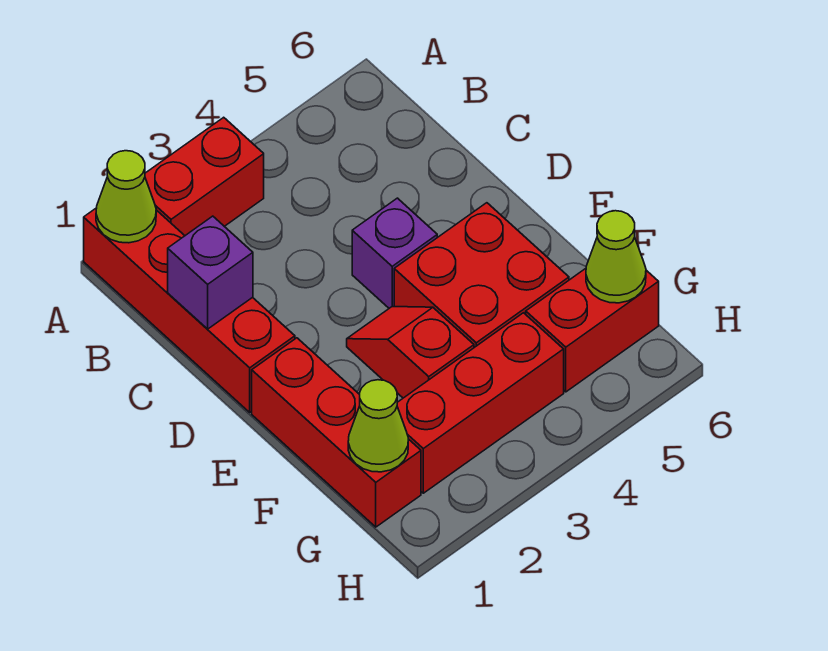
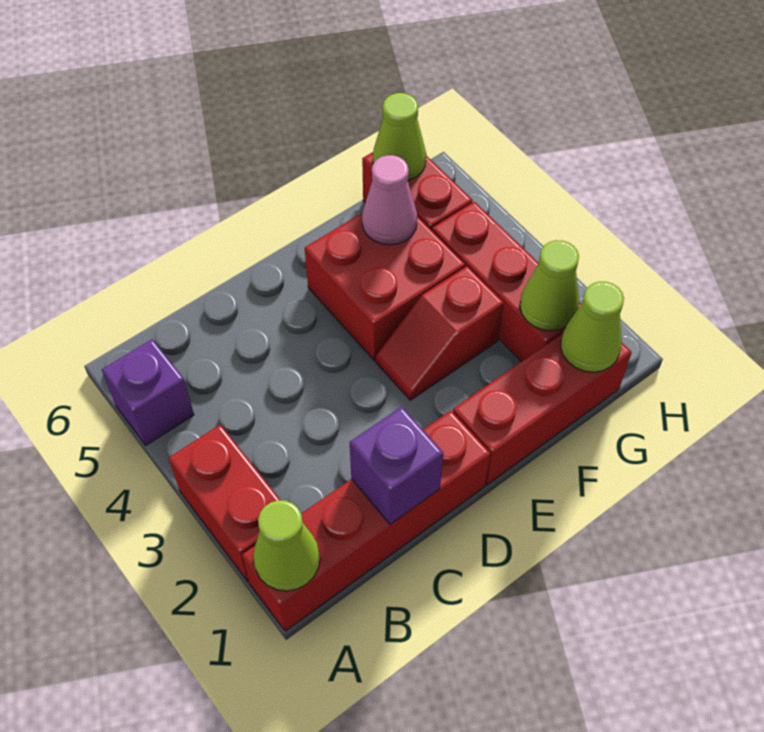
purple brick D4 level 1 -> purple brick A5 level 1
none -> pink cone F5 level 2
none -> lime cone G2 level 2

